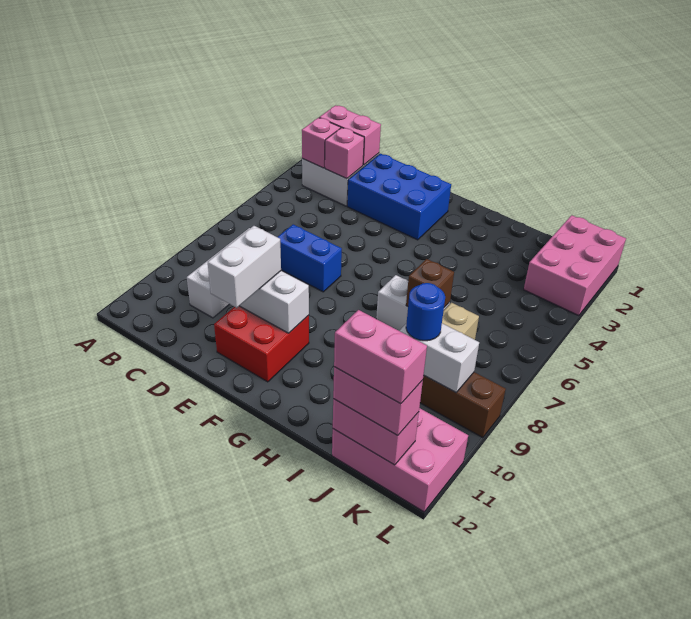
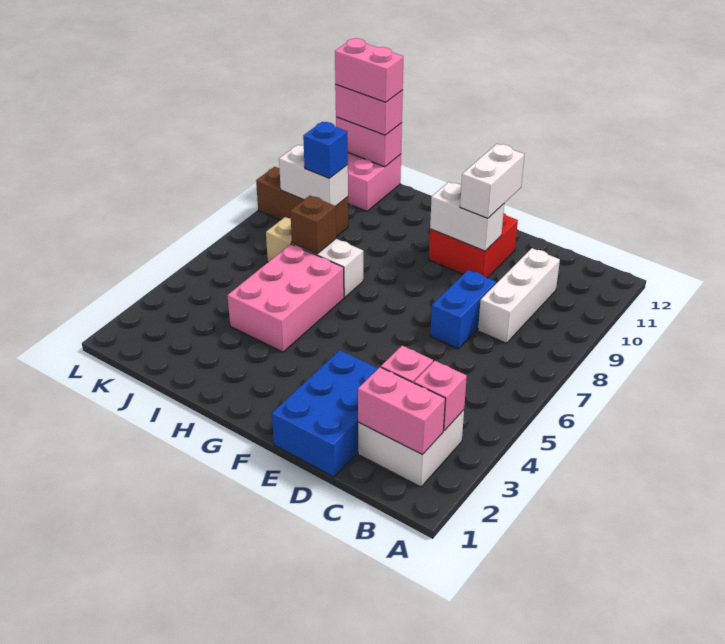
blue brick D2:F3 level 1 -> blue brick D1:E3 level 1
blue brick D7:E7 level 1 -> blue brick D7:D8 level 1
blue round brick J9 level 3 -> blue brick J9 level 3
pink brick K1:L3 level 1 -> pink brick H4:I6 level 1

